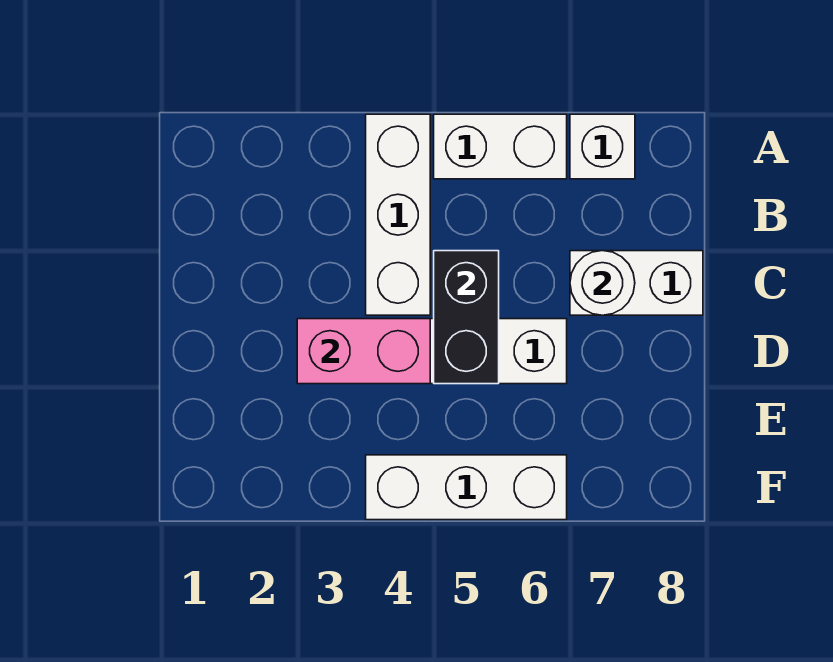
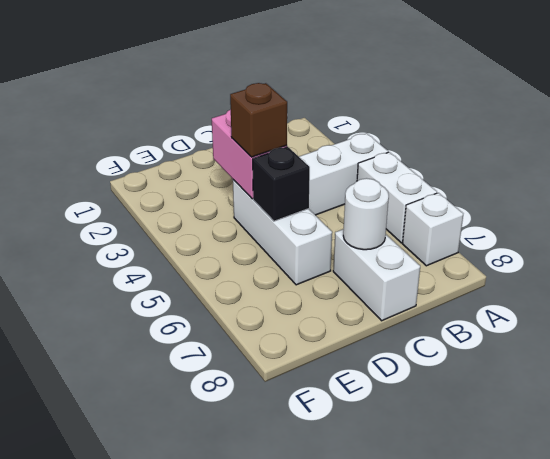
black brick C5:D5 level 2 -> black brick D5 level 2
none -> brown brick D4 level 3
white brick F4:F6 level 1 -> none

